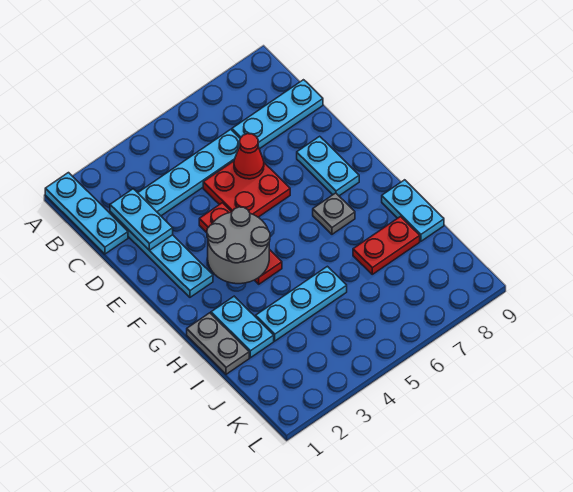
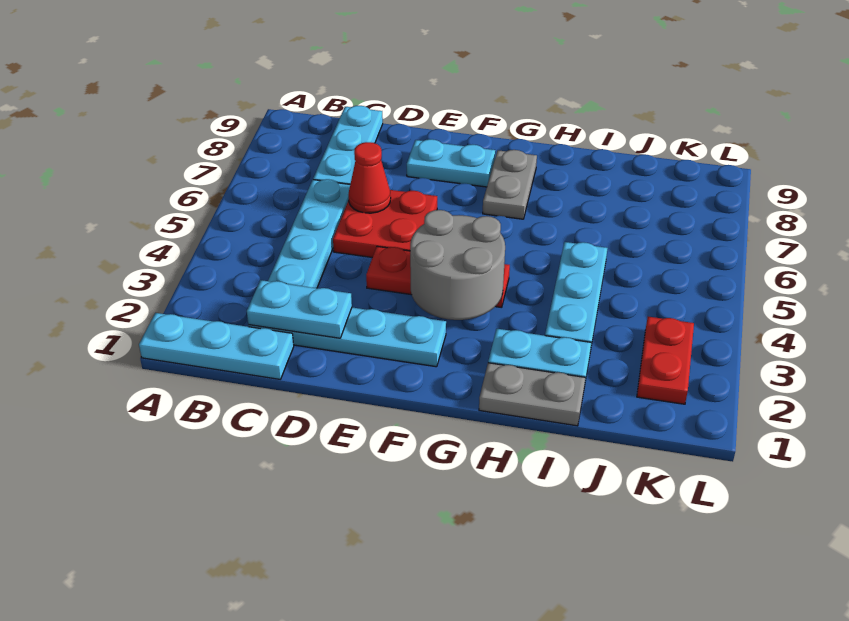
grey plate G7 level 1 -> grey plate G7:G8 level 1
cyan plate H9:I9 level 1 -> none
red plate I7:I8 level 1 -> red plate K2:K3 level 1

